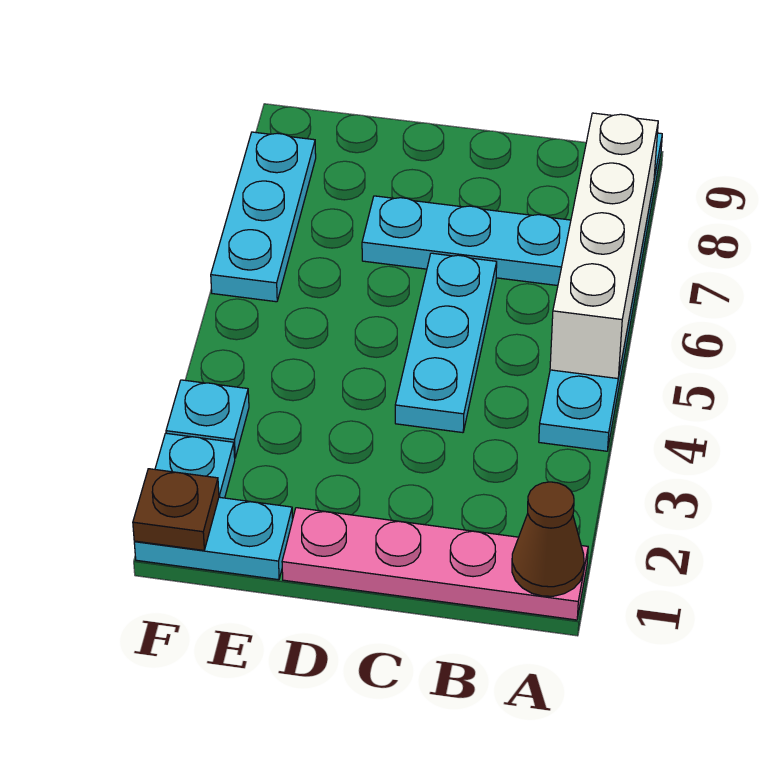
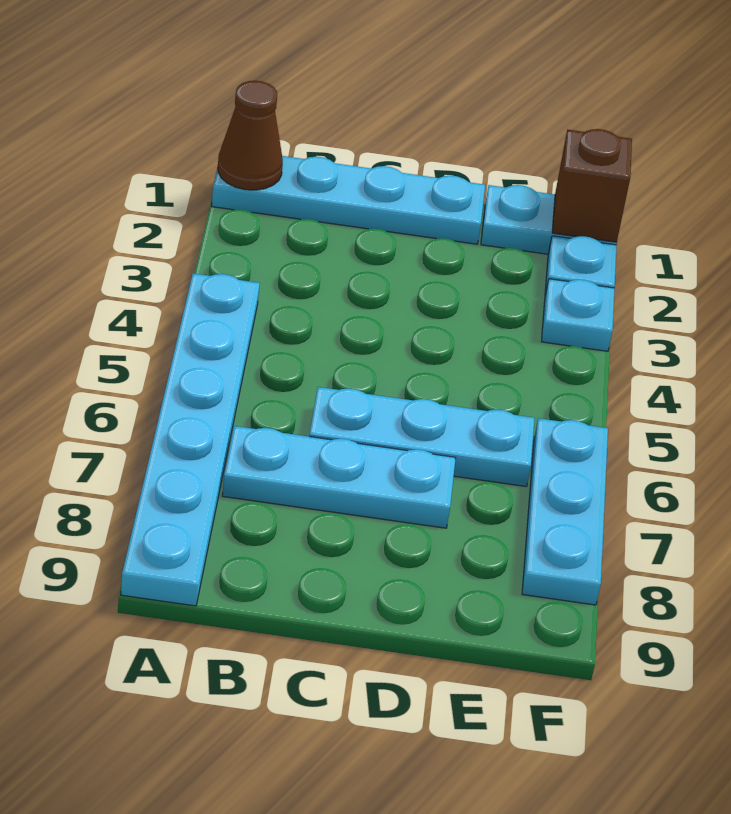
pink plate A1:D1 level 1 -> cyan plate A1:D1 level 1
white brick A5:A8 level 2 -> none
cyan plate C4:C6 level 1 -> cyan plate C6:E6 level 1
brown plate F1 level 2 -> brown brick F1 level 2

